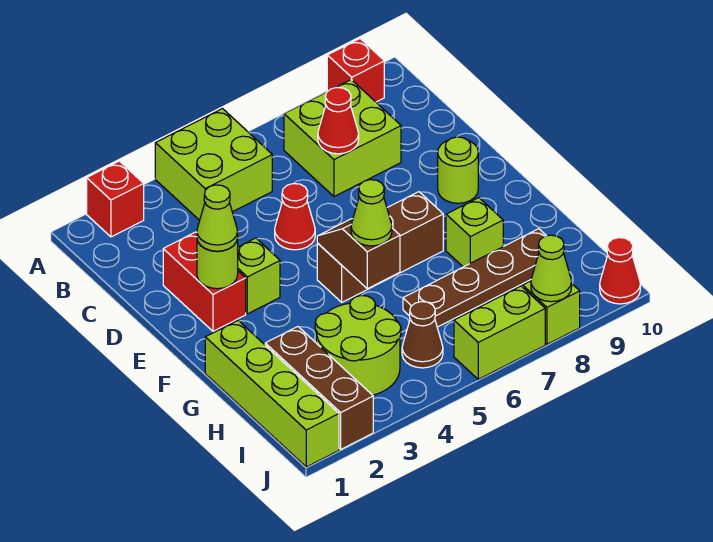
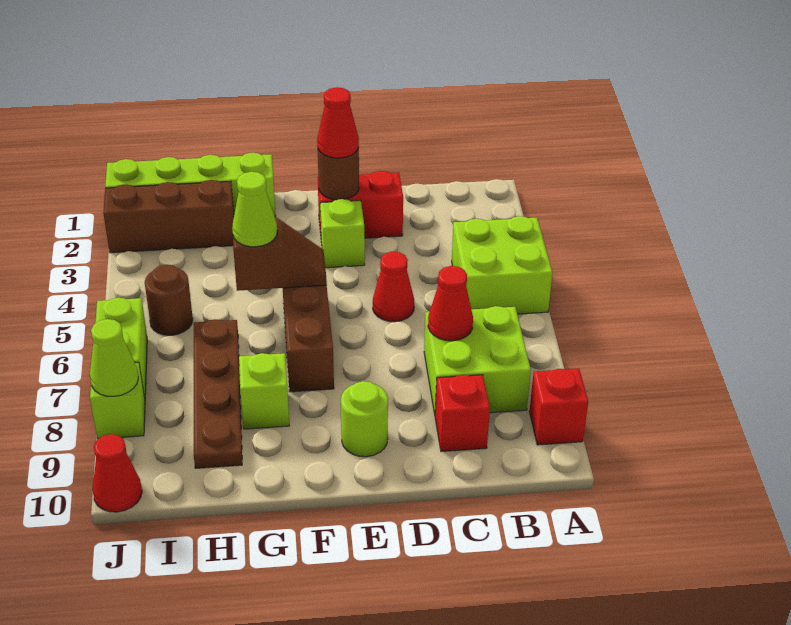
red brick A2 level 1 -> red brick C9 level 1
lime round brick E2 level 2 -> brown round brick E2 level 2
lime cone E2 level 3 -> red cone E2 level 3
lime round brick H3:I4 level 1 -> none
brown cone I5 level 1 -> brown round brick I5 level 1

